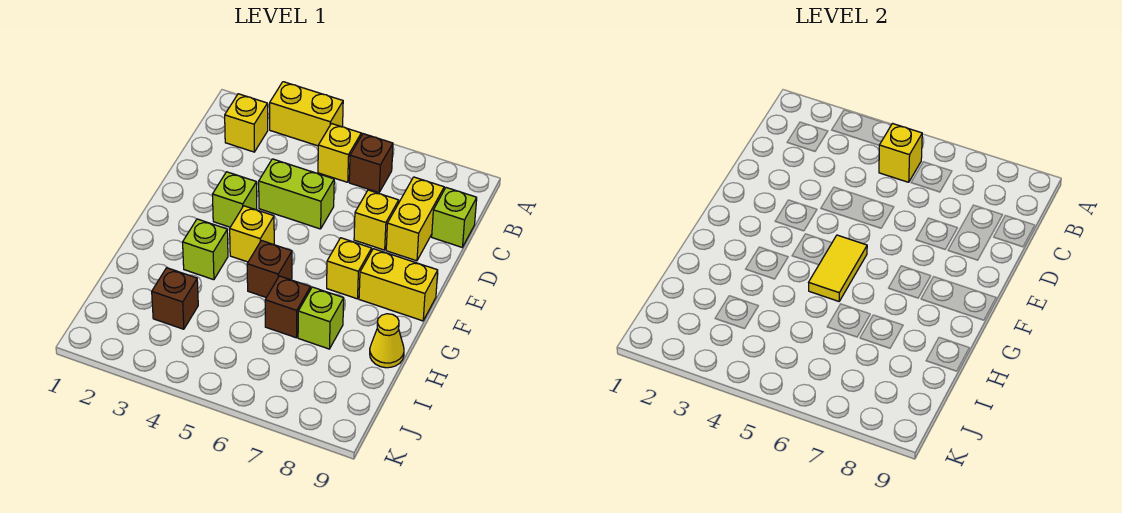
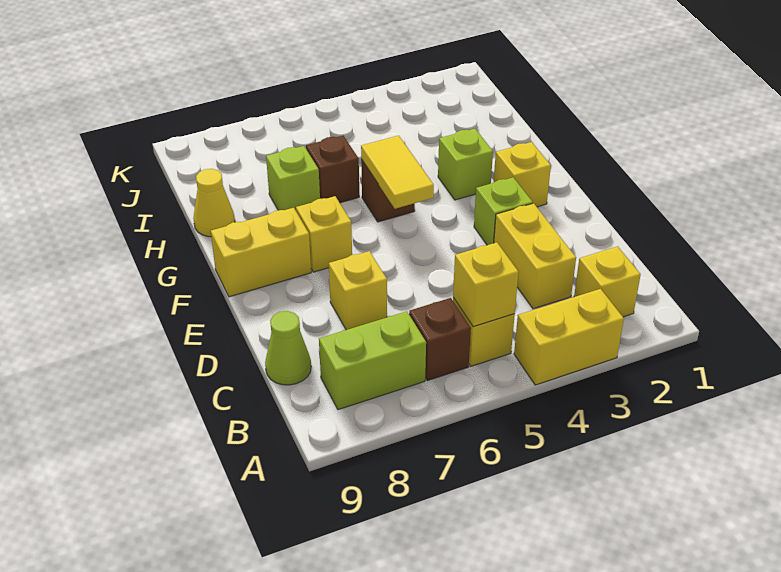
yellow brick C8:D8 level 1 -> yellow brick C3:D3 level 1
lime brick C9 level 1 -> lime cone C9 level 1
lime brick D4:D5 level 1 -> lime brick B7:B8 level 1
yellow brick F4 level 1 -> yellow brick F2 level 1
brown brick I3 level 1 -> none

